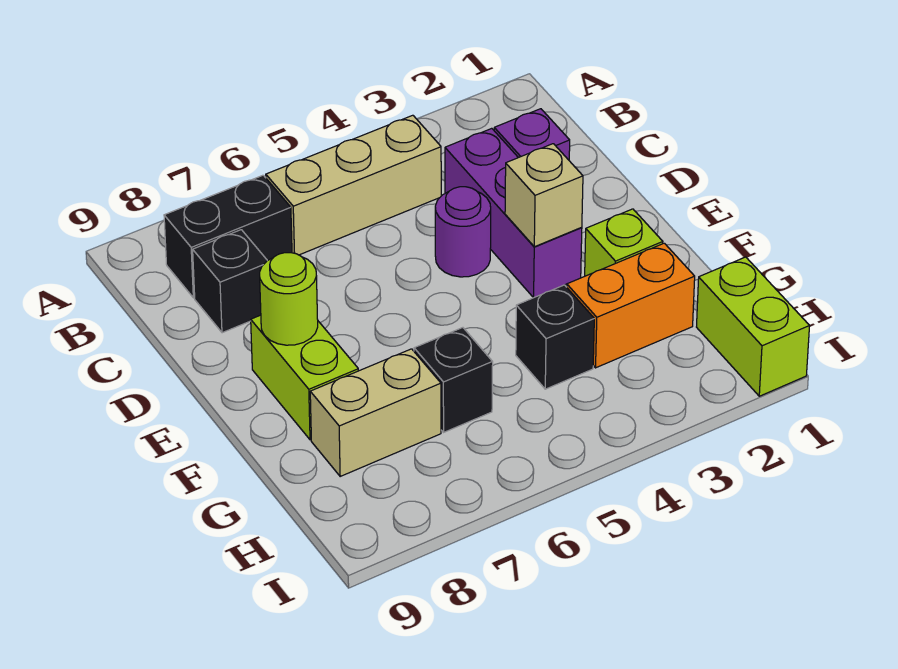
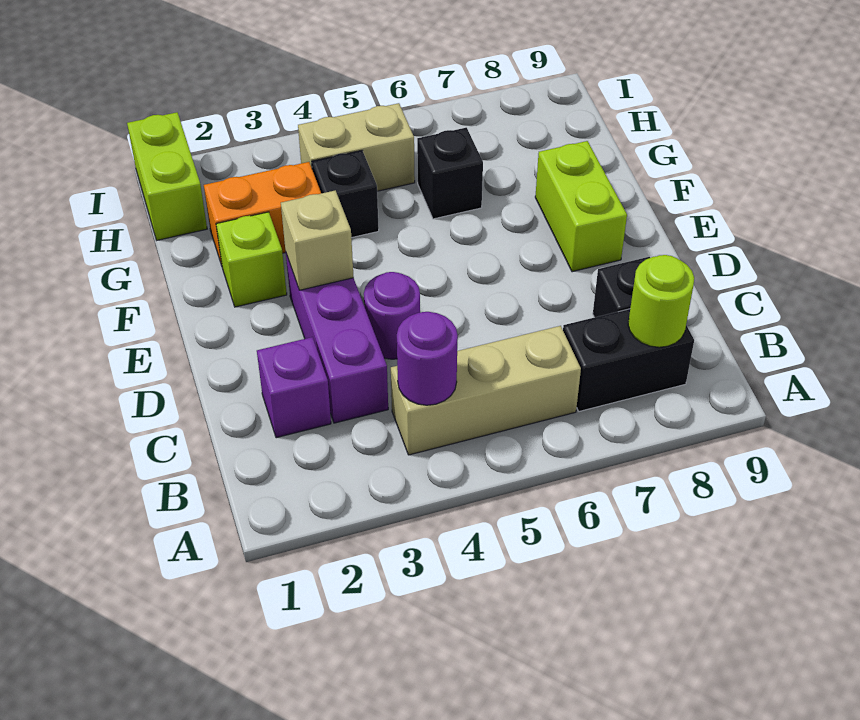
none -> purple round brick B4 level 2
lime round brick E8 level 2 -> lime round brick B8 level 2
tan brick G7:G8 level 1 -> tan brick H4:H5 level 1

